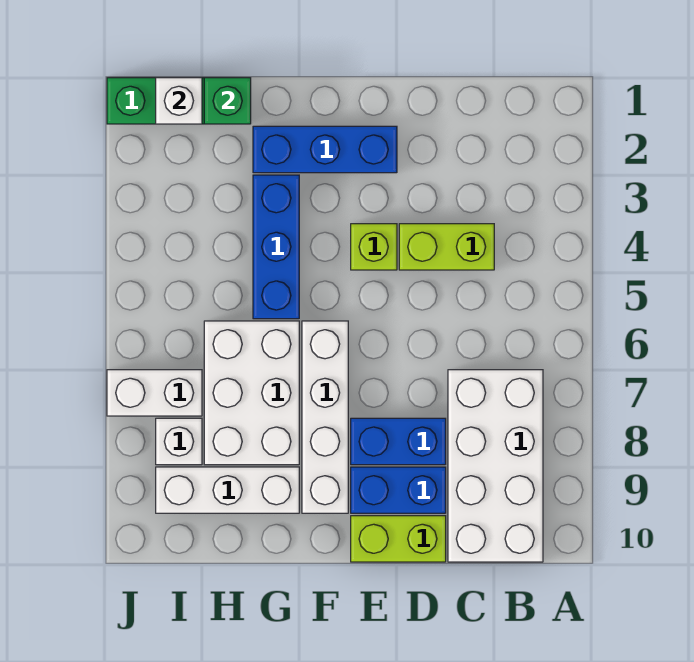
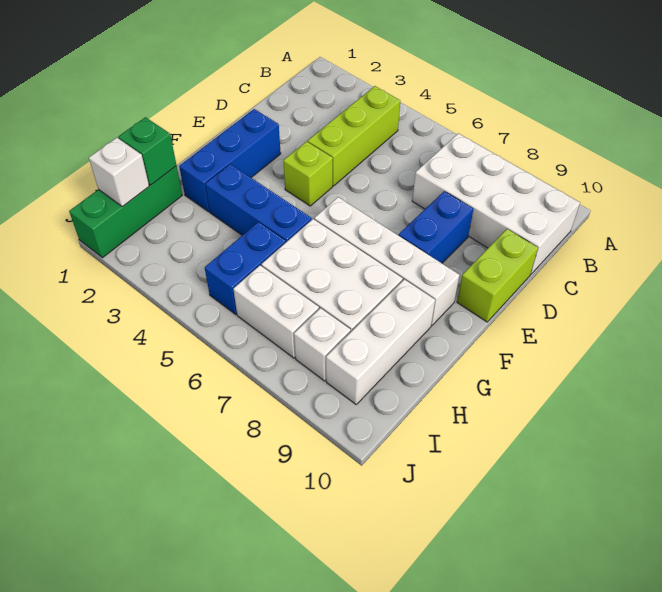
lime brick C4:D4 level 1 -> lime brick B4:D4 level 1
blue brick D9:E9 level 1 -> blue brick H5:I5 level 1
white brick I7:J7 level 1 -> white brick I6:I7 level 1

